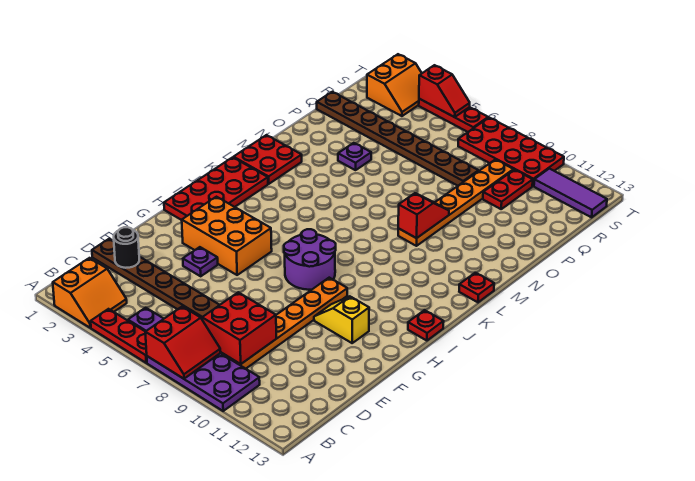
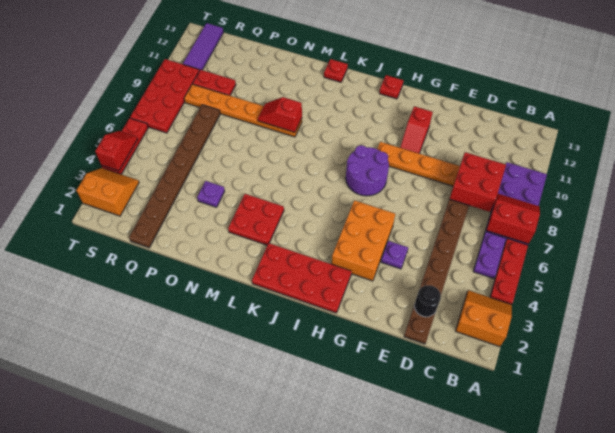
yellow slope G10:G11 level 1 top 11 -> red slope G10:G11 level 1 top 11
red plate L1:M2 level 1 -> red plate L3:M4 level 1

